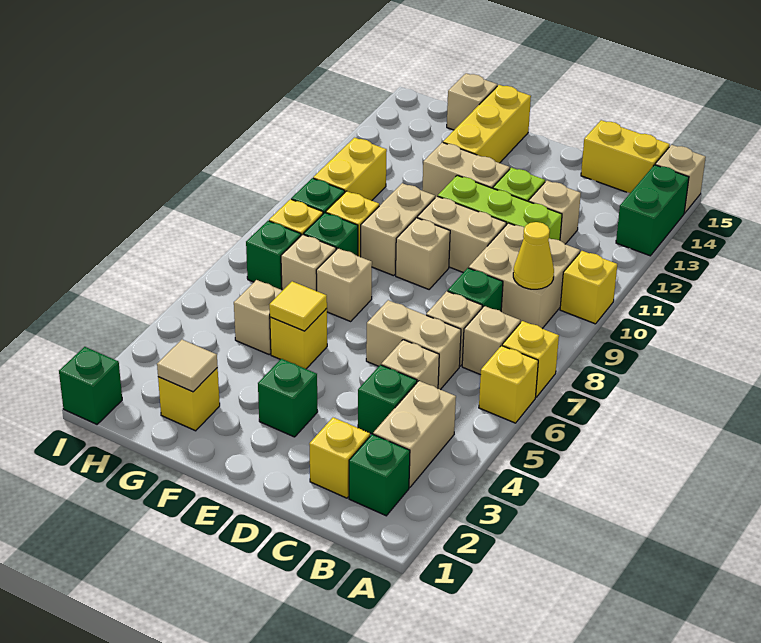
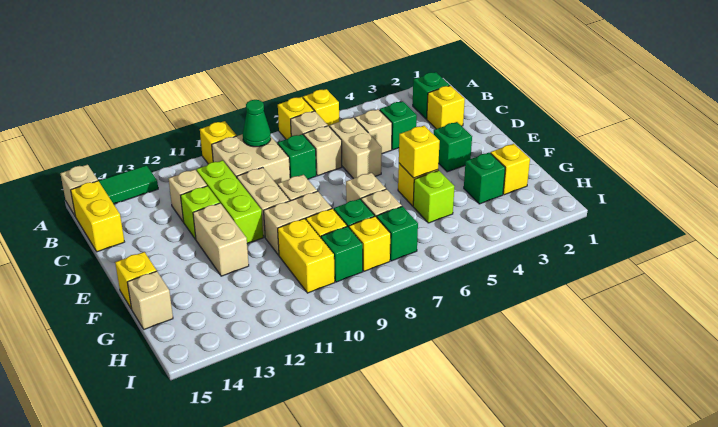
green brick A13:A14 level 1 -> green tile A13:A14 level 1
tan brick B3:B4 level 1 -> none
yellow cone B9 level 2 -> green cone B9 level 2
yellow tile F5 level 2 -> yellow brick F5 level 2
yellow brick F13:F15 level 1 -> yellow brick F15 level 1
tan tile G2 level 2 -> none
tan brick G5 level 1 -> lime brick G5 level 1
yellow brick H10:H11 level 1 -> yellow brick G10:H10 level 1
green brick I1 level 1 -> green brick G3 level 1

